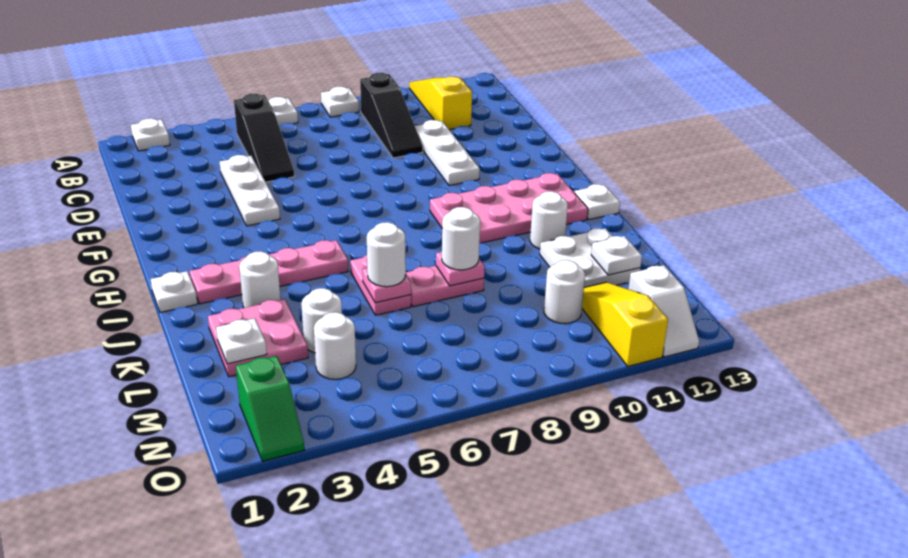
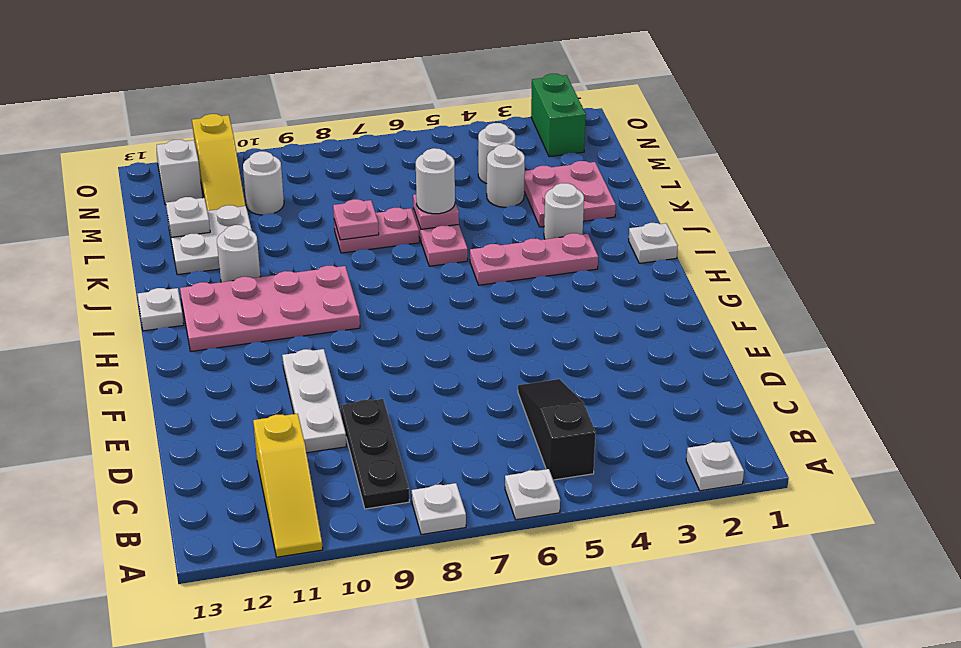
black slope B9:D9 level 1 top B -> black plate B9:D9 level 1
white plate D4:F4 level 1 -> none
pink plate I2:I5 level 1 -> pink plate I3:I5 level 1
white round brick K8 level 3 -> none
white plate L2 level 2 -> none
green slope N2:O2 level 1 top N -> green brick N2:O2 level 1

